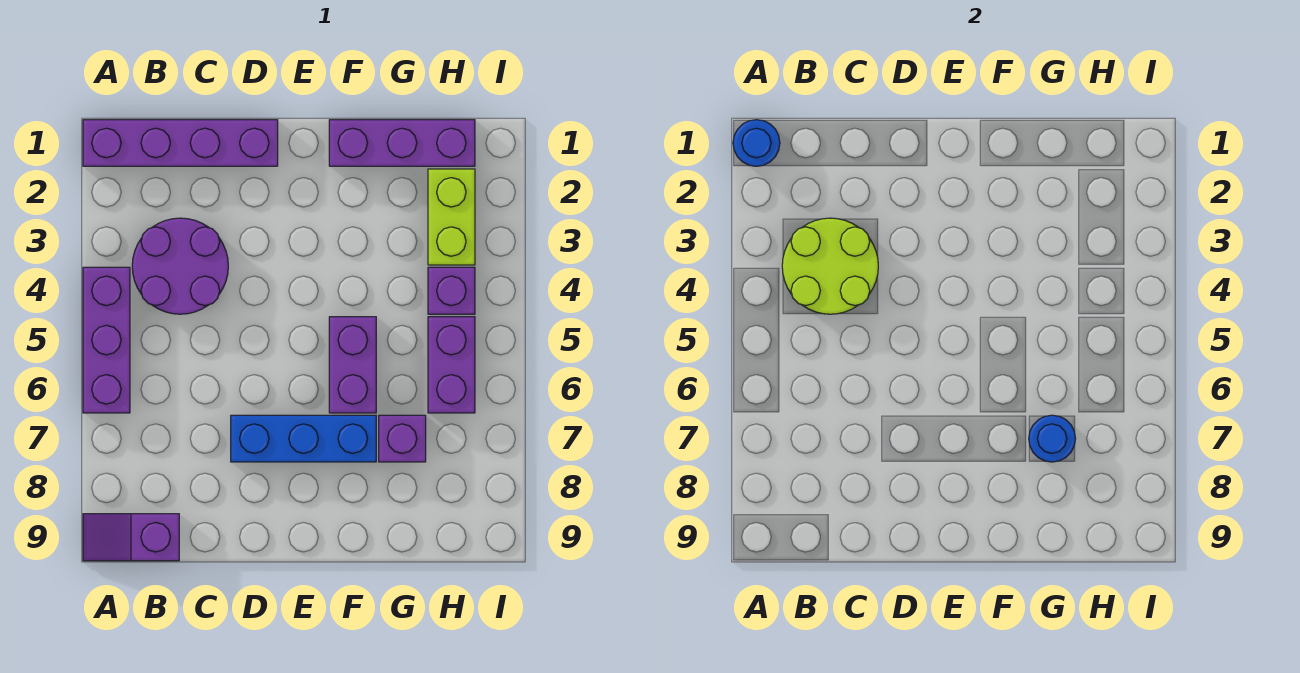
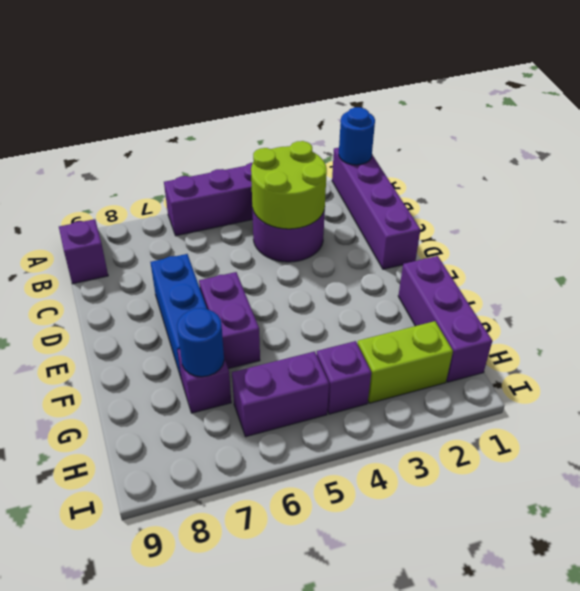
purple brick F5:F6 level 1 -> purple brick E6:F6 level 1

